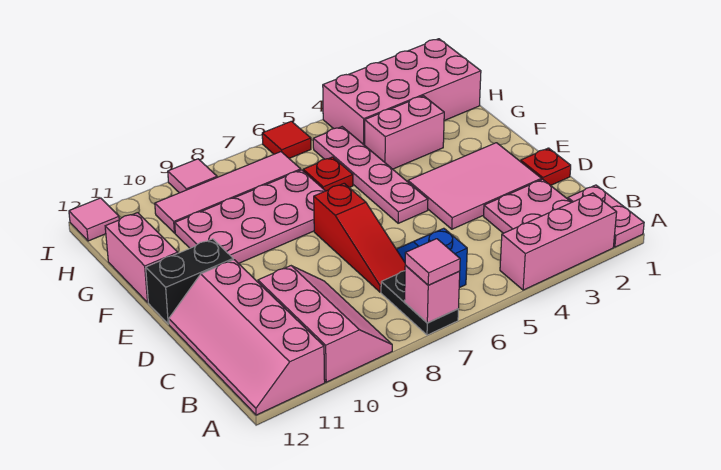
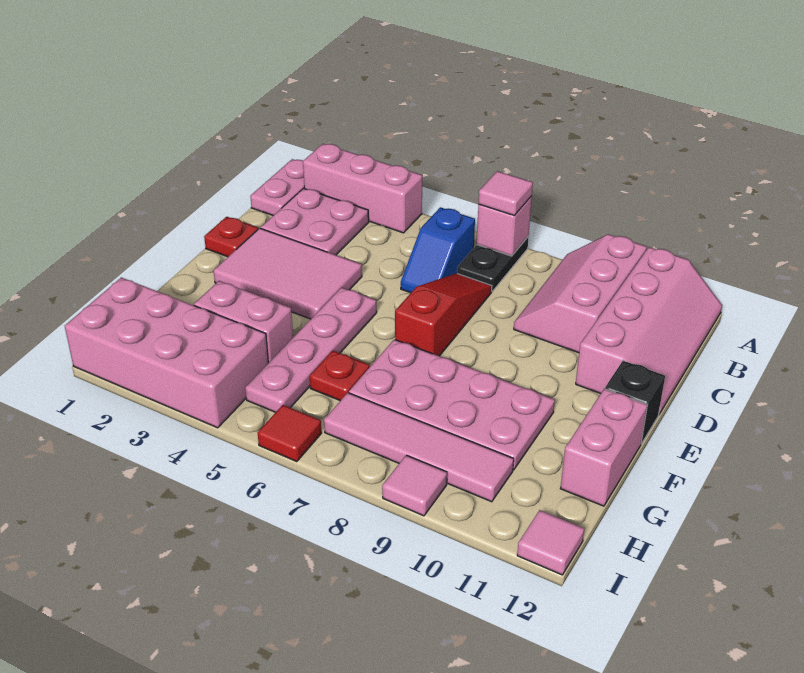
black brick E11:E12 level 1 -> black brick E12 level 1

